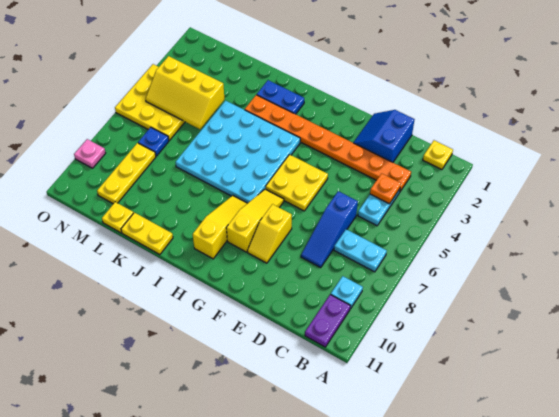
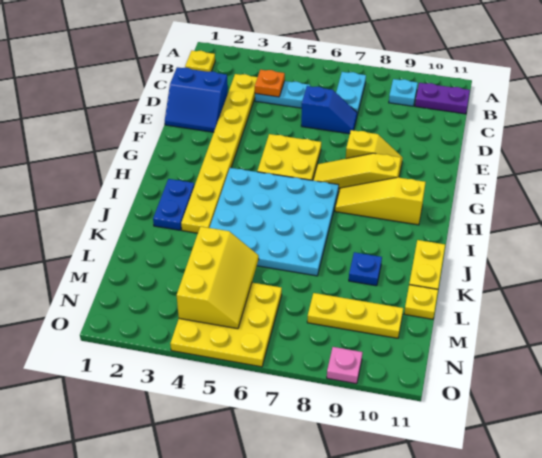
orange plate C3:J3 level 1 -> yellow plate C3:J3 level 1
blue slope D6:D8 level 1 top 6 -> blue slope D6:D7 level 1 top 6
blue plate M7 level 1 -> blue plate K9 level 1

